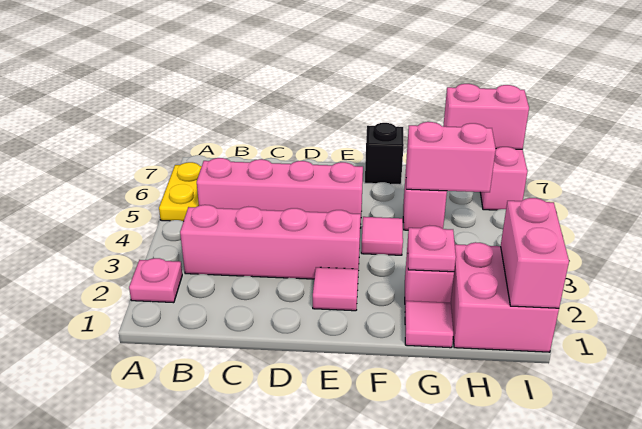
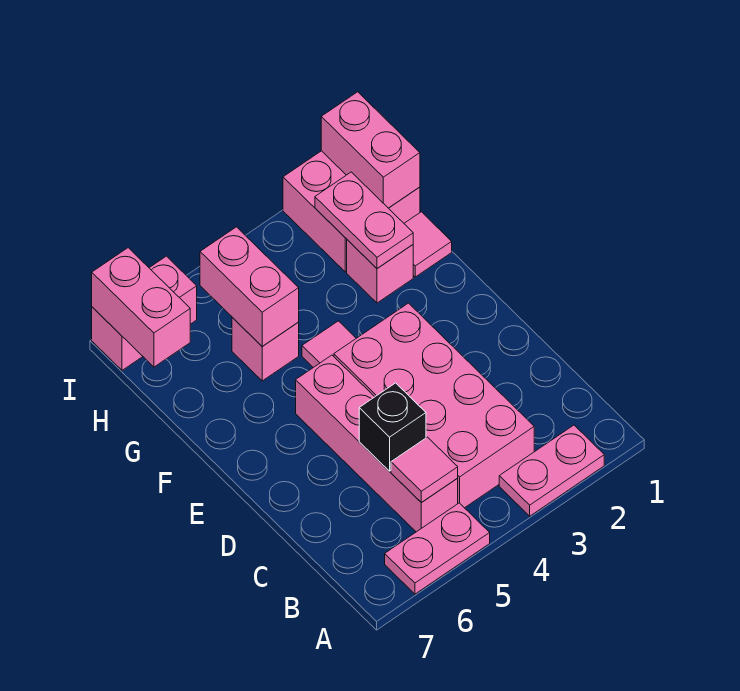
pink plate A2 level 1 -> pink plate A2:A3 level 1
yellow plate A5:A6 level 1 -> pink plate A5:A6 level 1
pink brick B3:E3 level 1 -> pink brick B3:E4 level 1
pink tile E2 level 1 -> pink tile B5 level 2
black brick F7 level 1 -> black brick C5 level 2
pink plate G2 level 2 -> pink plate G2:H2 level 2
pink brick I1:I2 level 2 -> pink brick H1:I1 level 2

